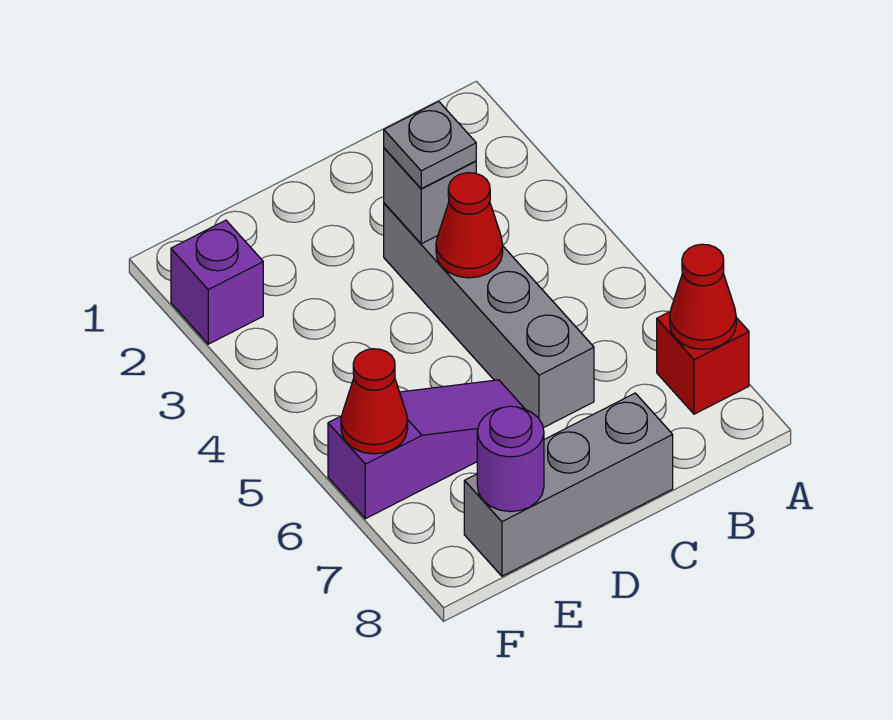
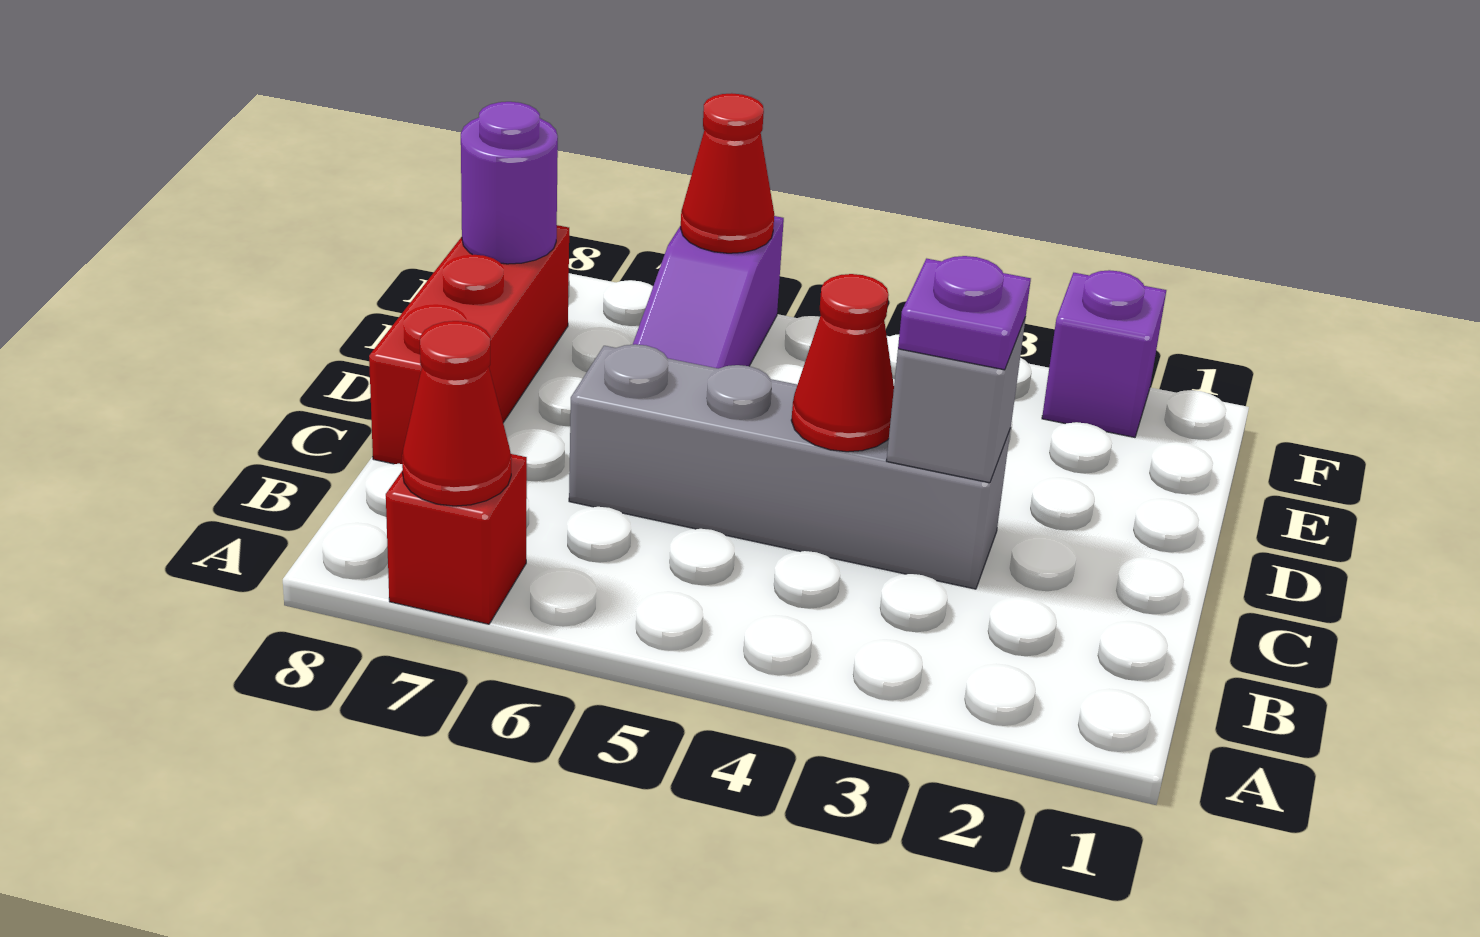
grey plate C3 level 3 -> purple plate C3 level 3
grey brick C8:E8 level 1 -> red brick C8:E8 level 1

